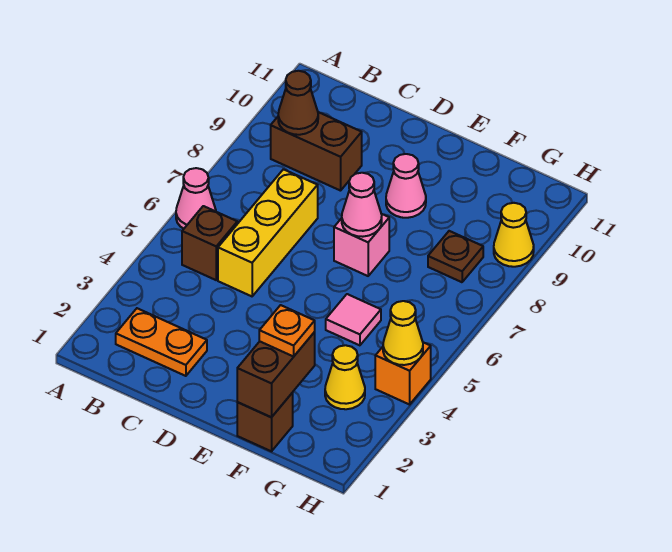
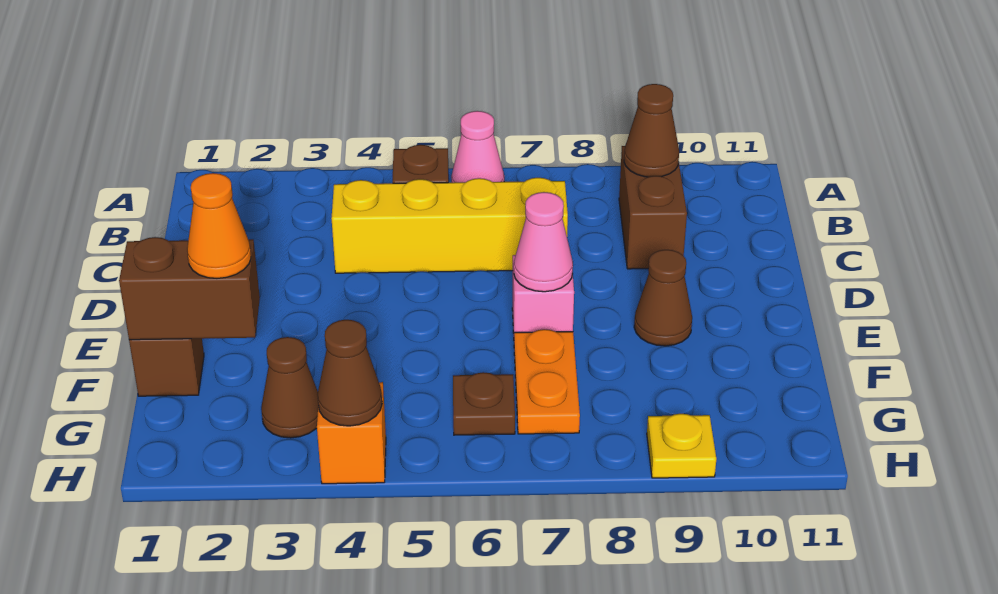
orange plate B2:C2 level 1 -> orange plate F7:G7 level 1
yellow brick C5:C7 level 1 -> yellow brick C4:C7 level 1
pink cone E9 level 1 -> brown cone E9 level 1
orange plate F2 level 3 -> orange cone F2 level 3
pink tile F5 level 1 -> none
yellow cone G3 level 1 -> brown cone G3 level 1
brown plate G8 level 1 -> brown plate G6 level 1
yellow cone H4 level 2 -> brown cone H4 level 2
yellow cone H9 level 1 -> yellow plate H9 level 1

